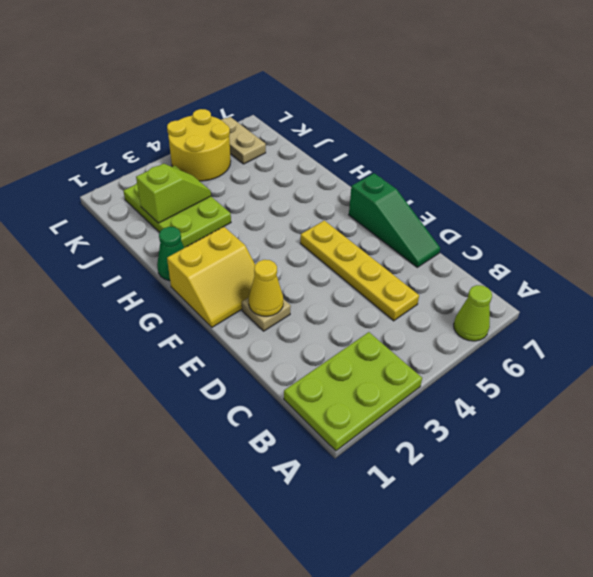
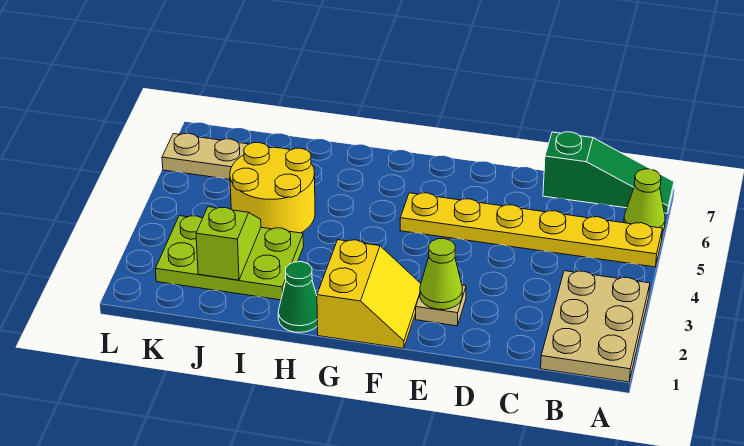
lime plate A1:B3 level 1 -> tan plate A1:B3 level 1
yellow plate C5:F5 level 1 -> yellow plate A5:F5 level 1
green slope D7:F7 level 1 top F -> green slope A7:C7 level 1 top C
yellow cone E2 level 2 -> lime cone E2 level 2
yellow round brick K4:L5 level 1 -> yellow round brick I4:J5 level 1

